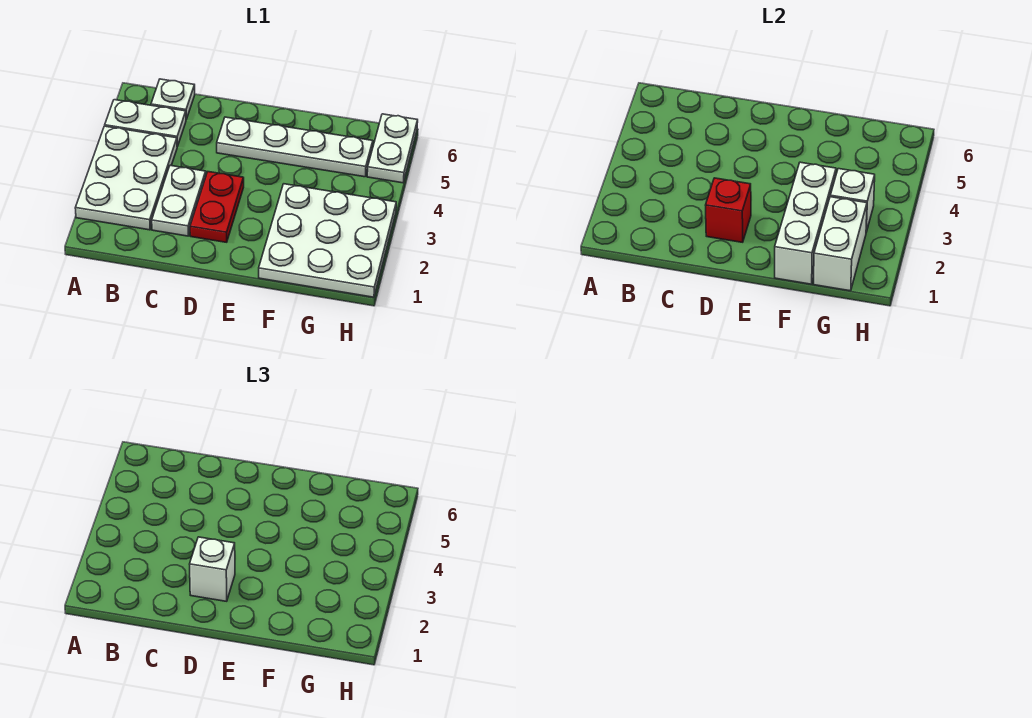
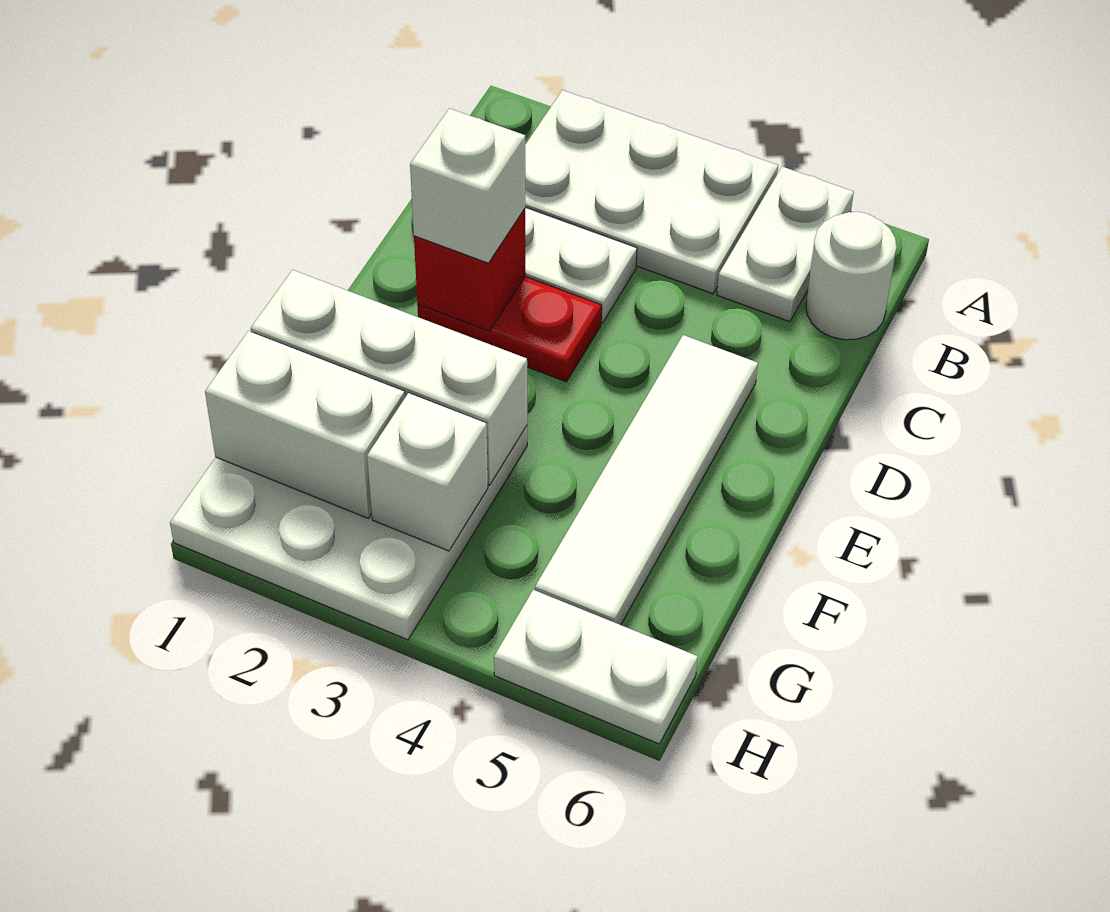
white plate B6 level 1 -> white round brick B6 level 1
white plate D5:G5 level 1 -> white tile D5:G5 level 1

